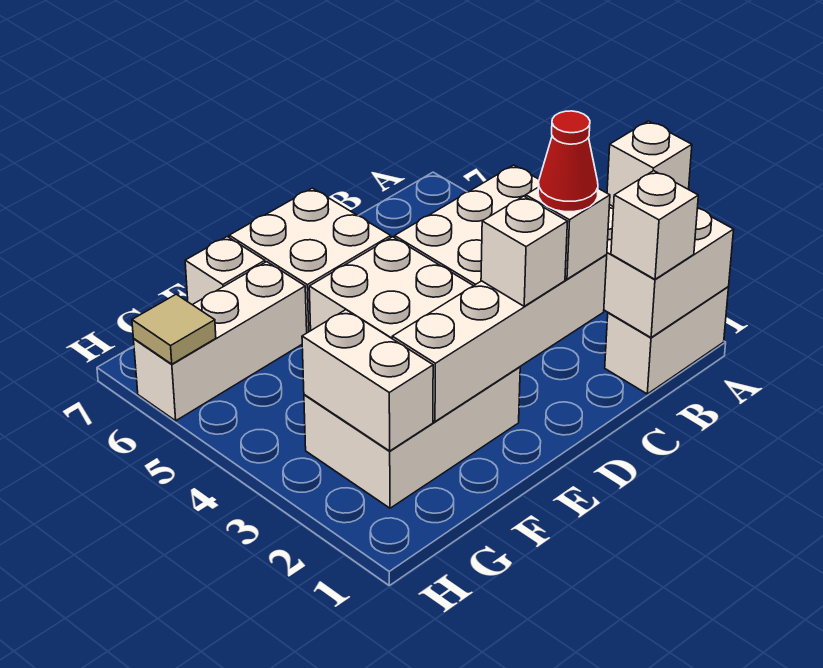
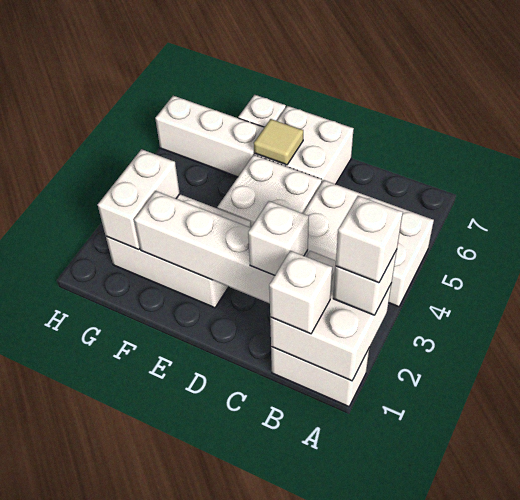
red cone C2 level 4 -> none
white brick D2 level 3 -> white brick A2 level 4
tan tile H6 level 2 -> tan tile E6 level 2

